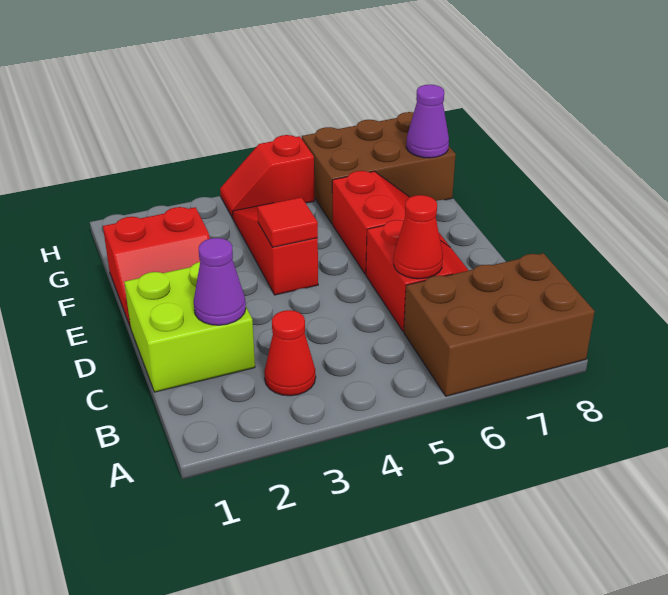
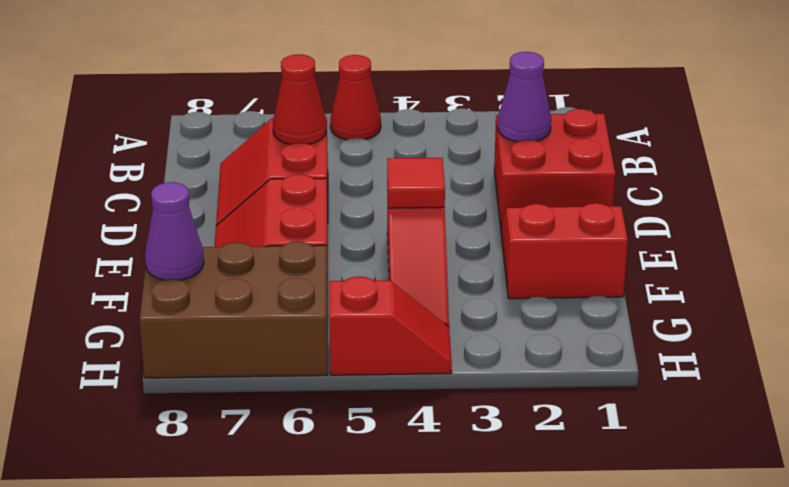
brown brick A6:B8 level 1 -> none
red cone B3 level 1 -> red cone A5 level 1
lime brick C1:D2 level 1 -> red brick C1:D2 level 1

